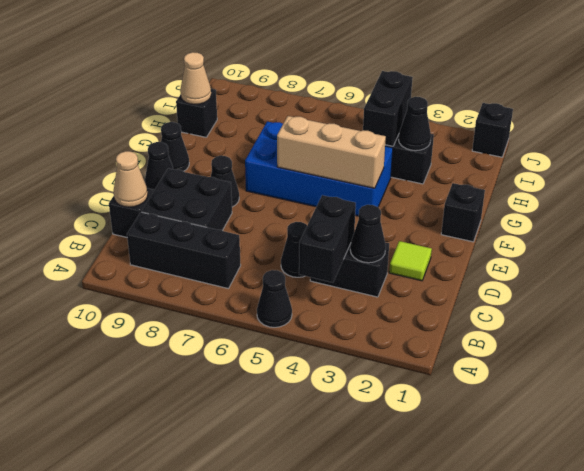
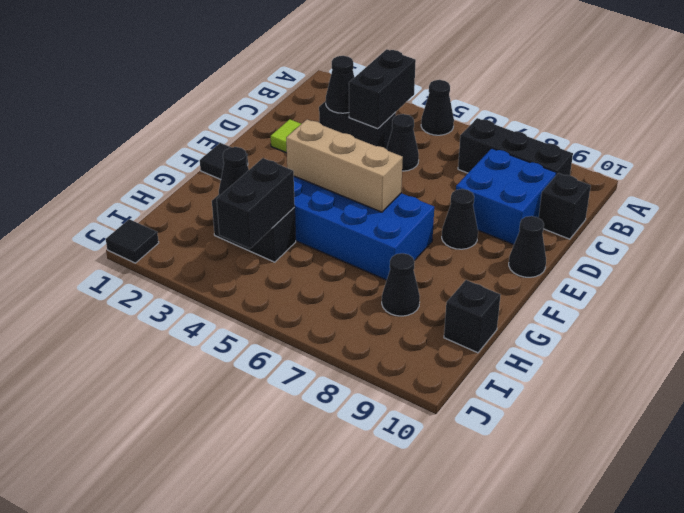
black brick C8:D9 level 1 -> blue brick C8:D9 level 1
tan cone C10 level 2 -> none
black brick F1 level 1 -> black tile F1 level 1
black cone F10 level 1 -> black cone H8 level 1
tan cone H10 level 2 -> none
black brick J1 level 1 -> black tile J1 level 1

